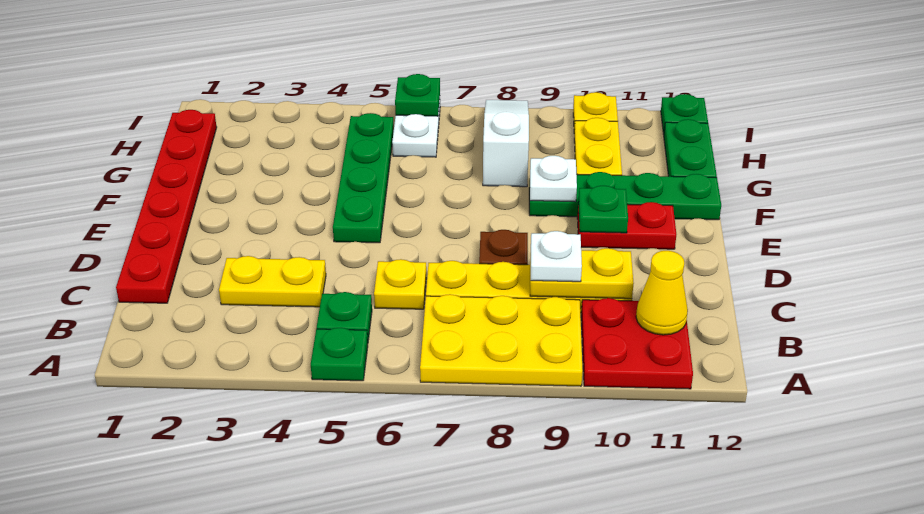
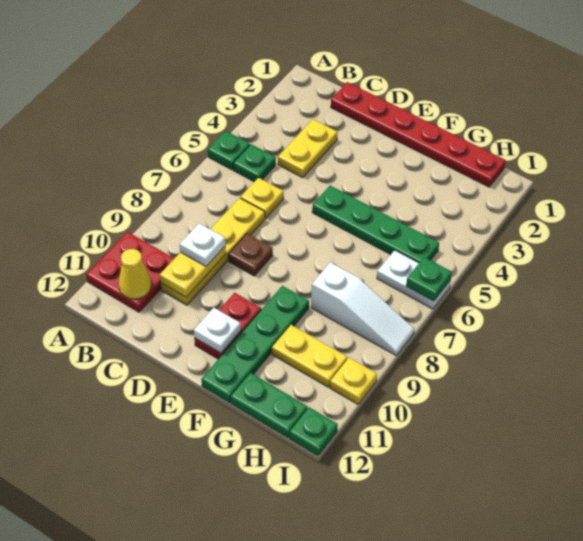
yellow plate A7:B9 level 1 -> none
green plate E10 level 2 -> none
white plate F9 level 2 -> white plate E11 level 2

